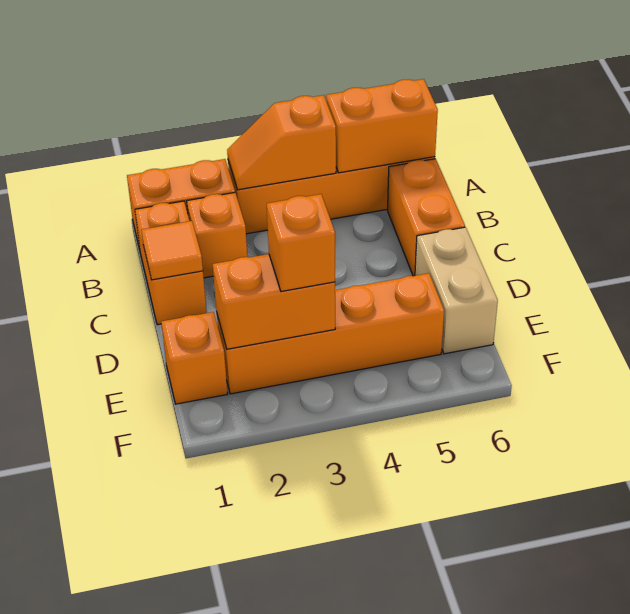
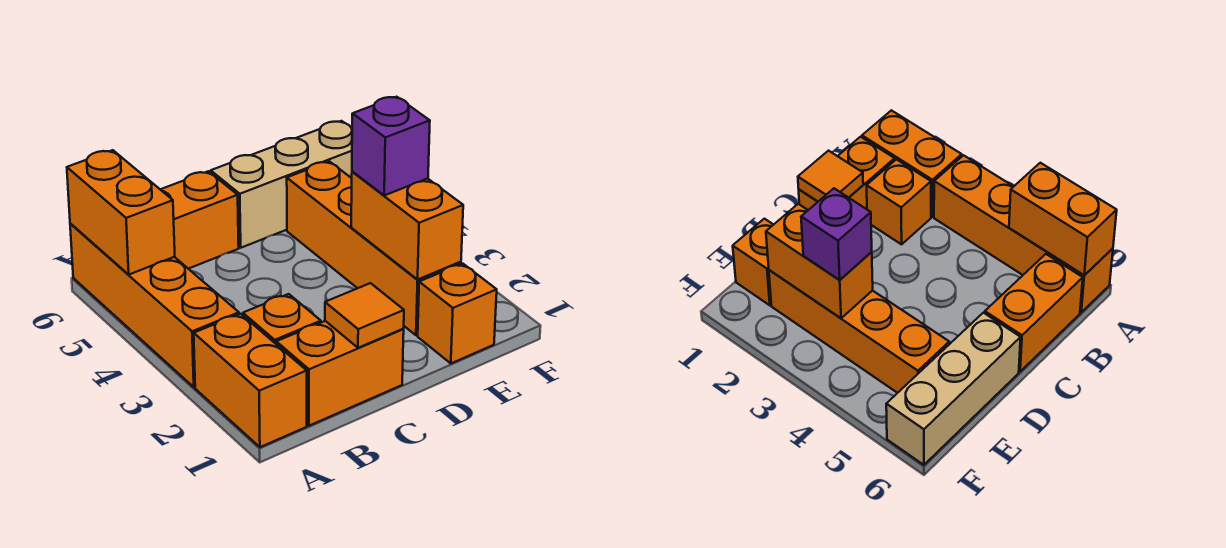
orange slope A3:A4 level 2 top 4 -> none
tan brick D6:E6 level 1 -> tan brick D6:F6 level 1
orange brick E3 level 3 -> purple brick E3 level 3

